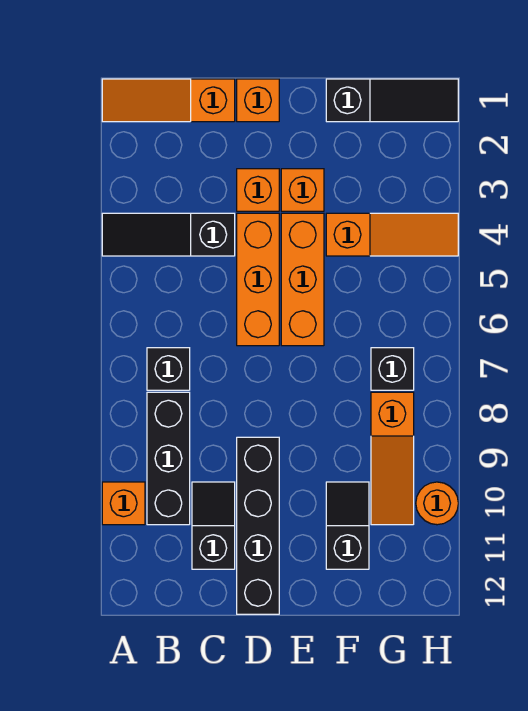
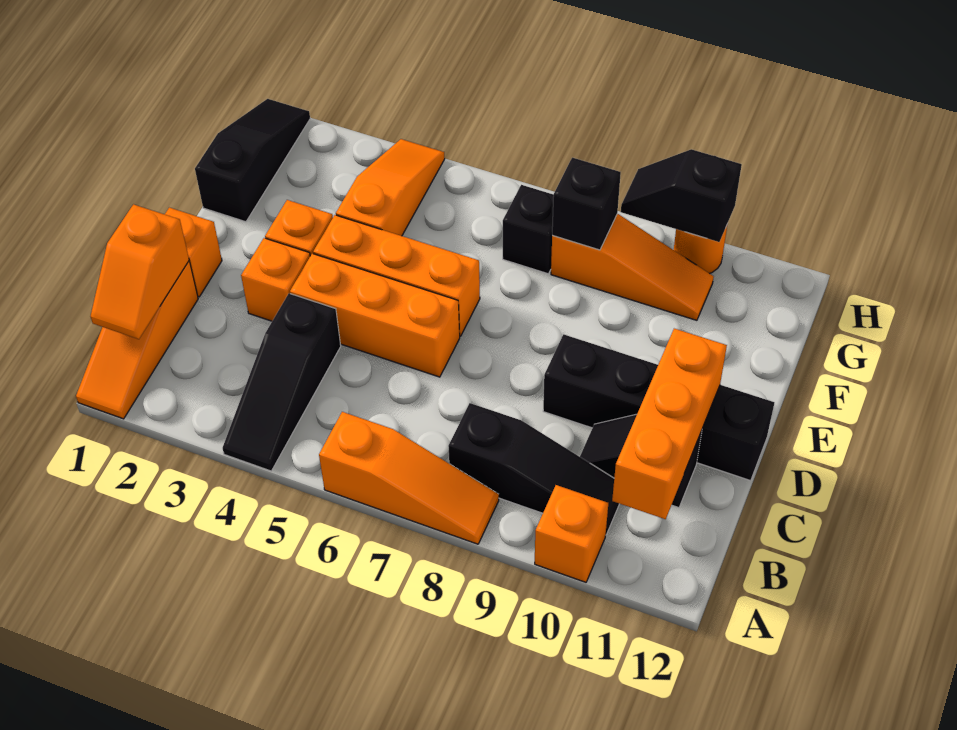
none -> orange slope A6:A8 level 1 top 6
none -> orange slope B1:C1 level 2 top C
black brick B7 level 1 -> black brick G8 level 2
black brick B8:B10 level 1 -> black slope B8:B10 level 1 top 8
none -> orange brick B11:D11 level 2
black slope F10:F11 level 1 top 11 -> black slope H9:H10 level 2 top 10

